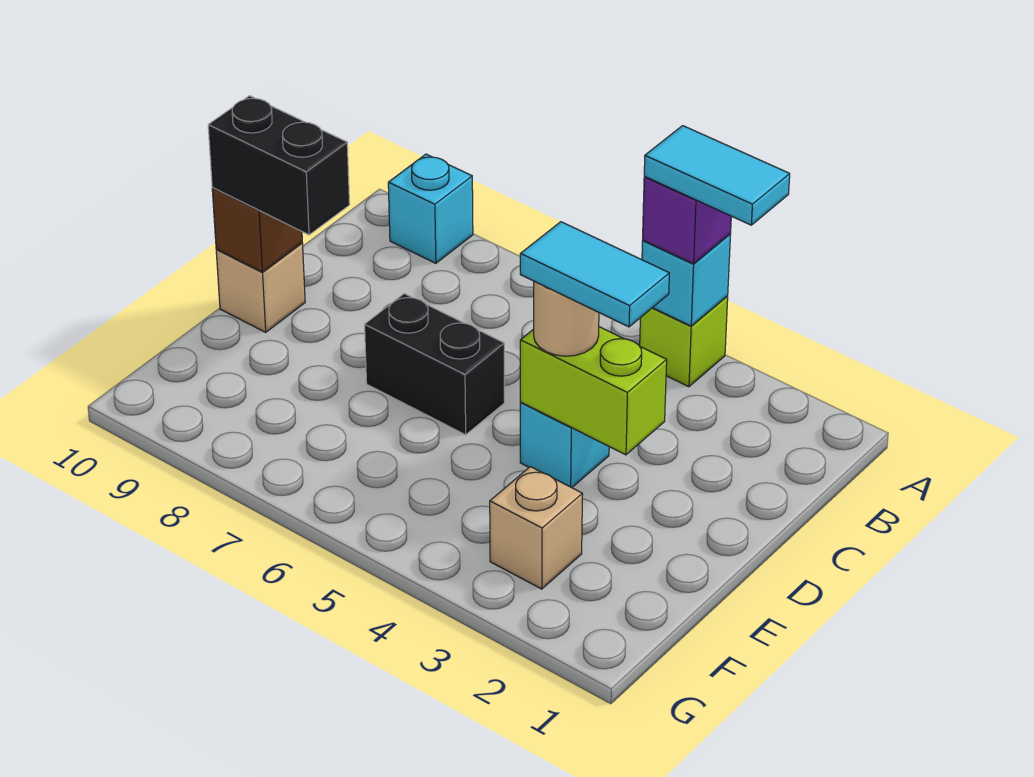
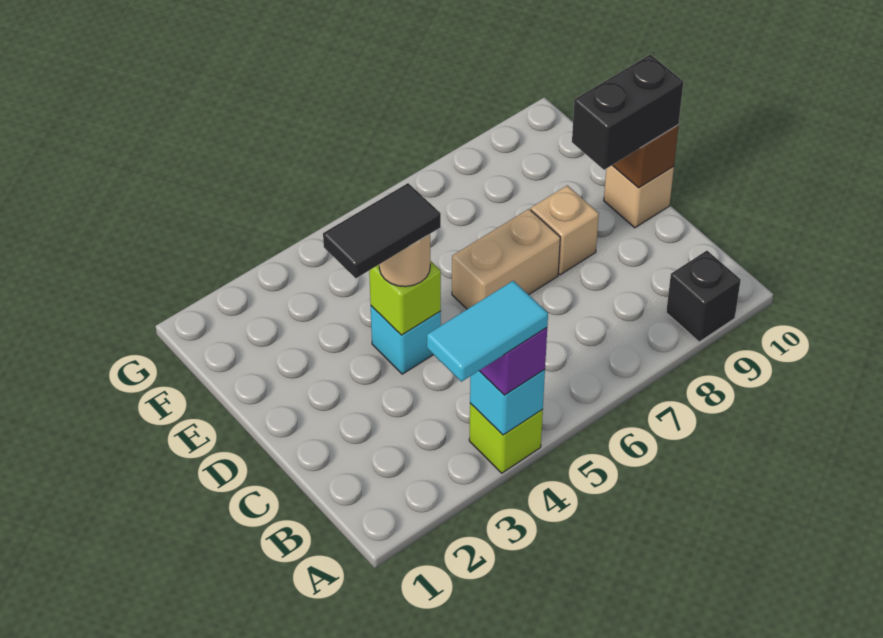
cyan brick A9 level 1 -> black brick A9 level 1
lime brick D3:D4 level 2 -> lime brick D4 level 2
cyan tile D3:D4 level 4 -> black tile D3:D4 level 4
black brick D6:D7 level 1 -> tan brick D6:D7 level 1
tan brick F3 level 1 -> tan brick D8 level 1

